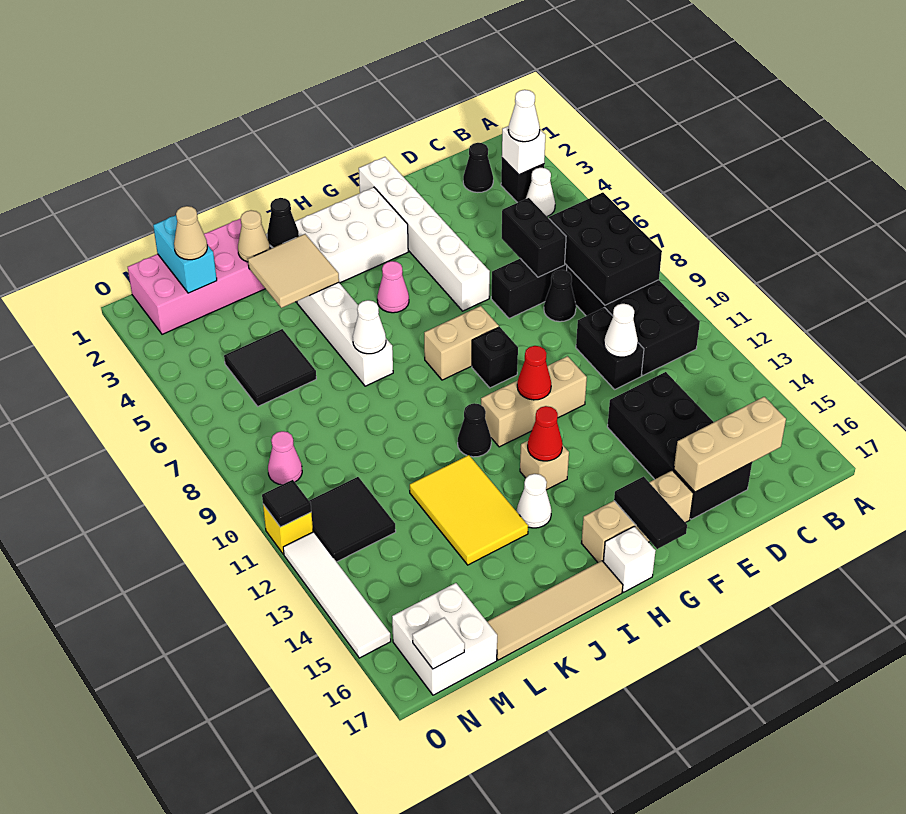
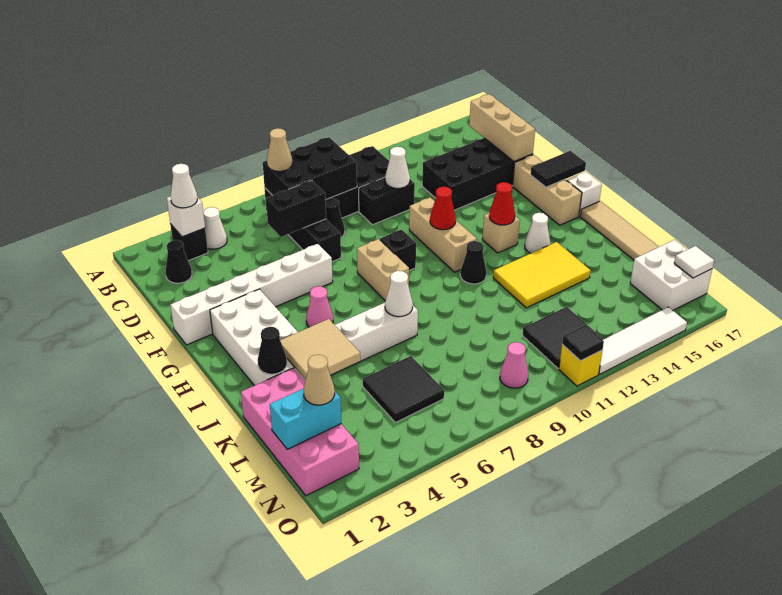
tan cone K2 level 2 -> tan cone B7 level 3

